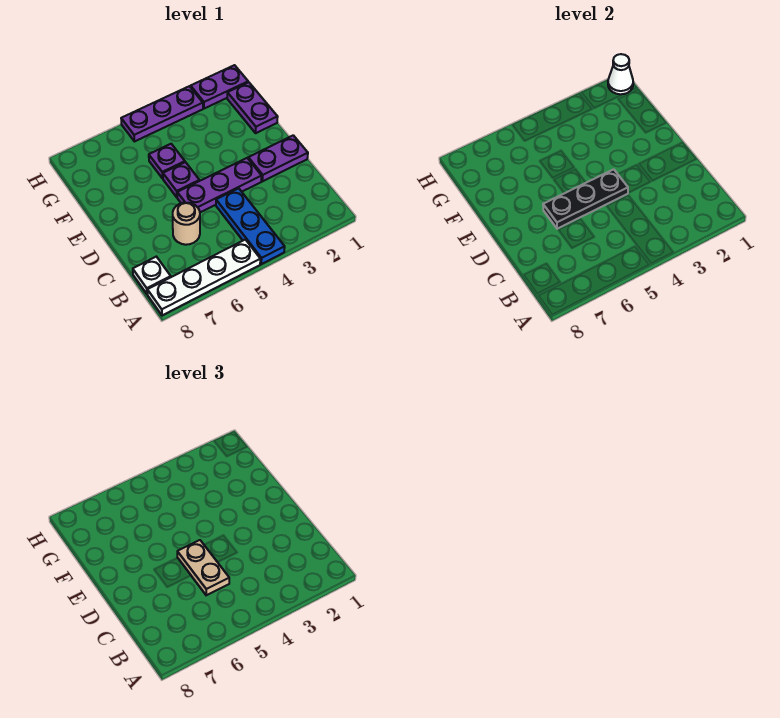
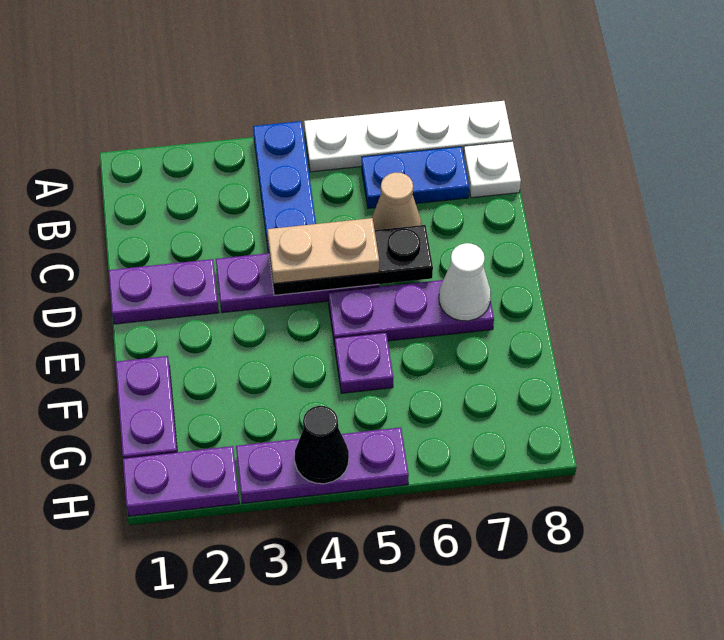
none -> blue plate B6:B7 level 1
tan plate C5:D5 level 3 -> tan plate D4:D5 level 3
tan round brick C6 level 1 -> tan cone C6 level 1
purple plate E5 level 1 -> purple plate E5:E7 level 1
white cone H1 level 2 -> white cone E7 level 2
none -> black cone H4 level 2

